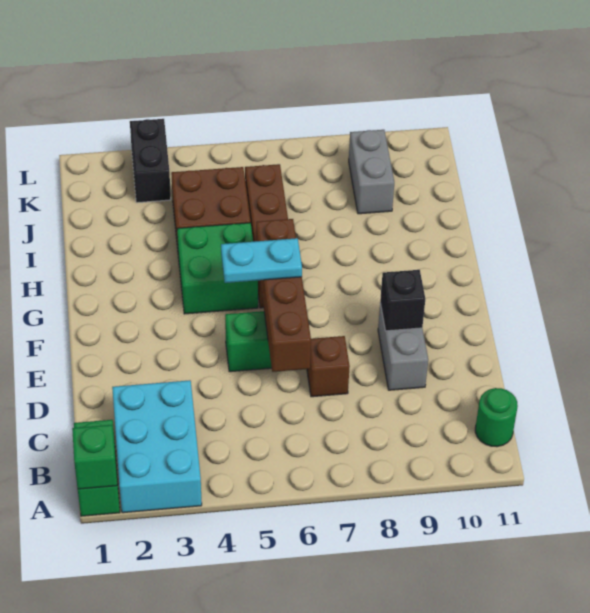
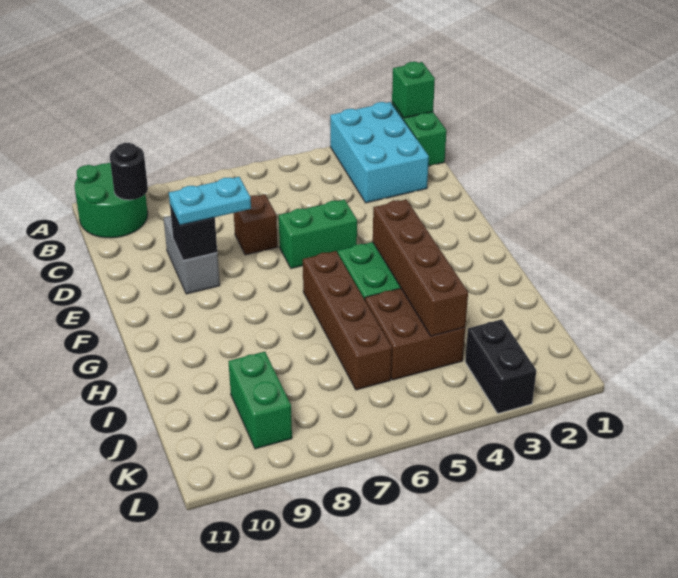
none -> black round brick B10 level 2
green round brick B11 level 1 -> green round brick A10:B11 level 1
brown brick D6:G6 level 2 -> brown brick G4:J4 level 2
cyan plate F5:F6 level 3 -> cyan plate E8:E9 level 3
grey brick J9:K9 level 1 -> green brick J9:K9 level 1

